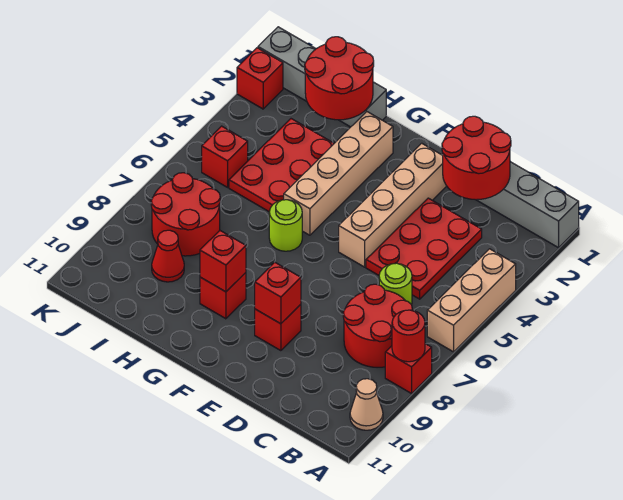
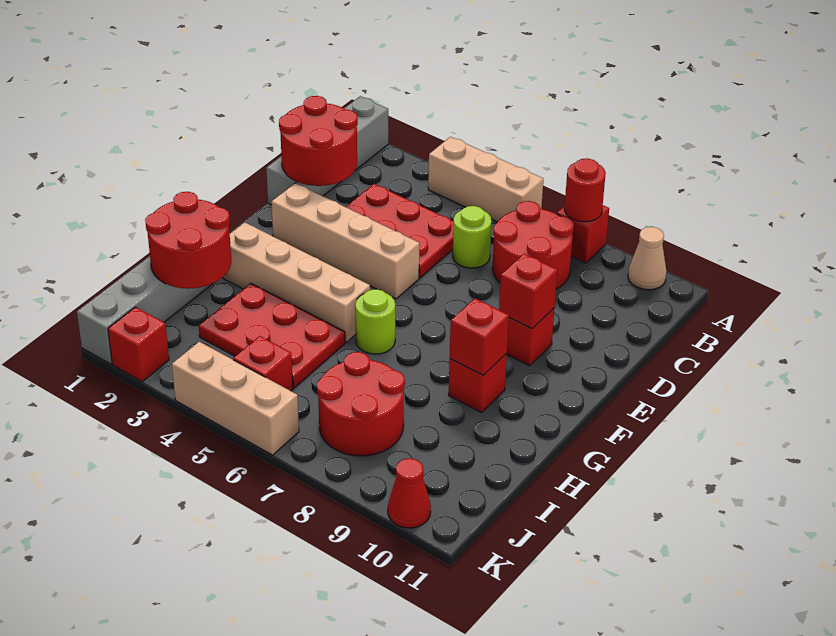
red cone I9 level 1 -> red cone K10 level 1
none -> tan brick K4:K6 level 1

